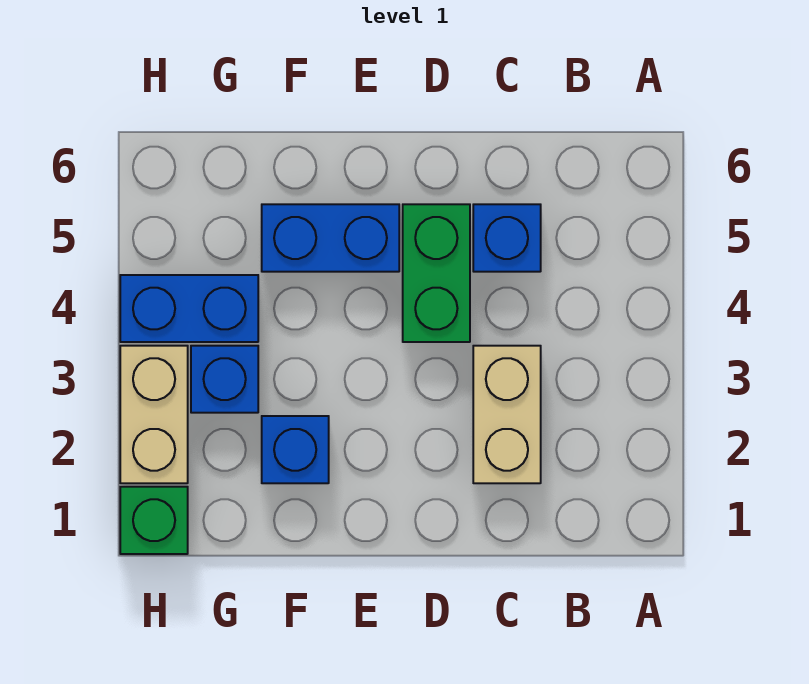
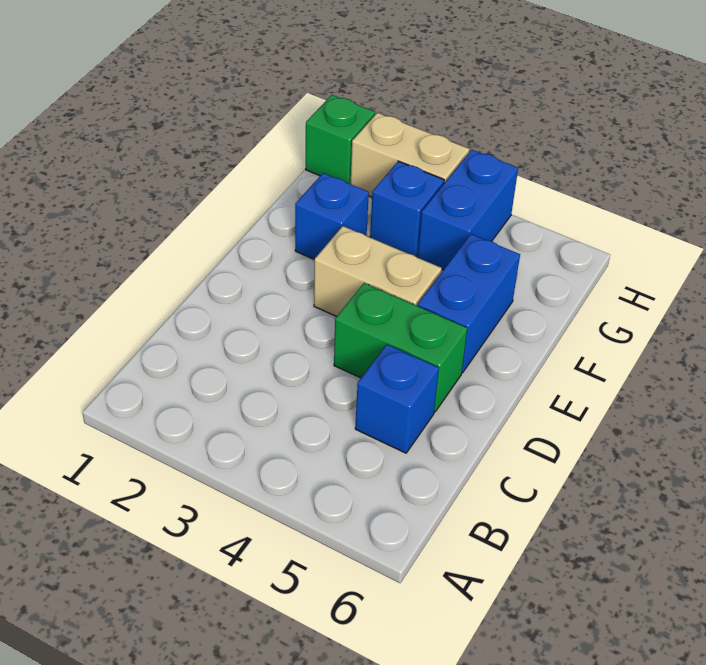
tan brick C2:C3 level 1 -> tan brick E3:E4 level 1

